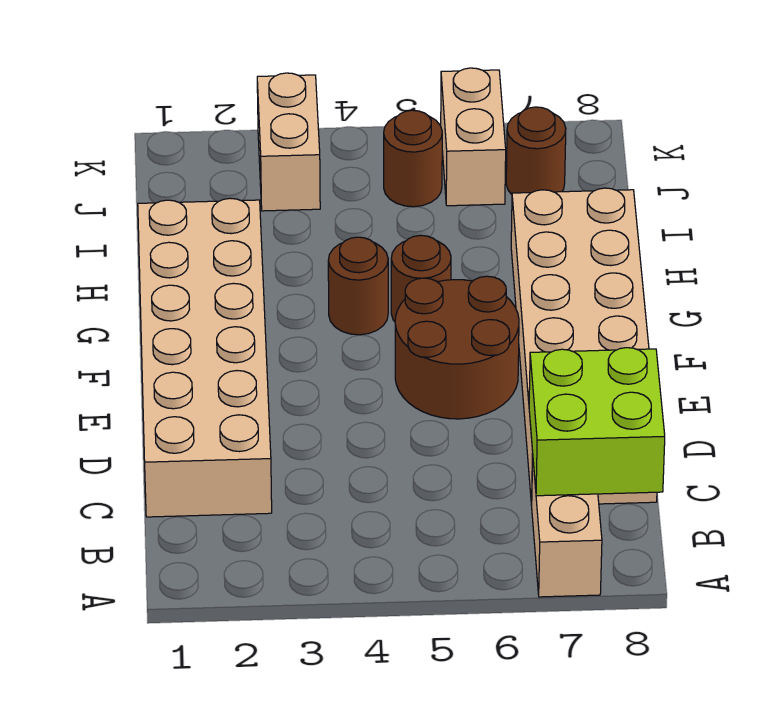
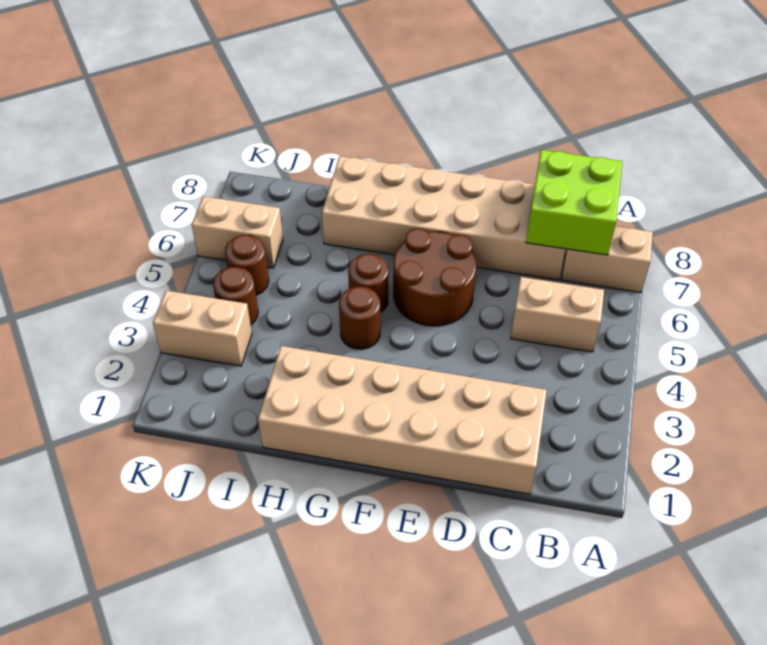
none -> tan brick B5:C5 level 1
brown round brick J7 level 1 -> brown round brick J4 level 1

